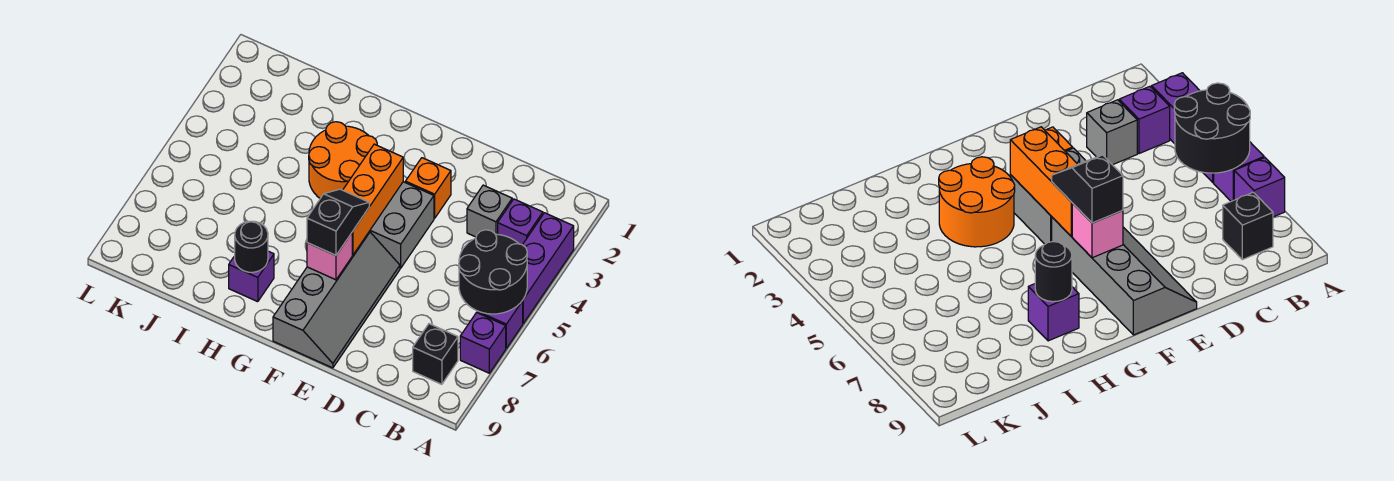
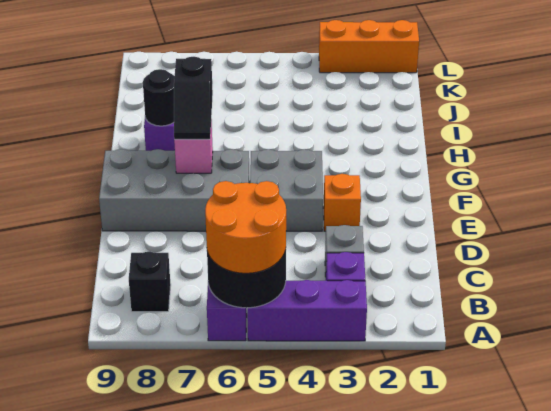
purple brick A7 level 1 -> none
grey slope E6:F9 level 1 top F -> grey brick E6:F9 level 1
orange brick F4:F6 level 2 -> orange brick L1:L3 level 1
black slope F6:F7 level 3 top 7 -> black slope F7:G7 level 3 top G
orange round brick G3:H4 level 1 -> orange round brick A5:B6 level 3

